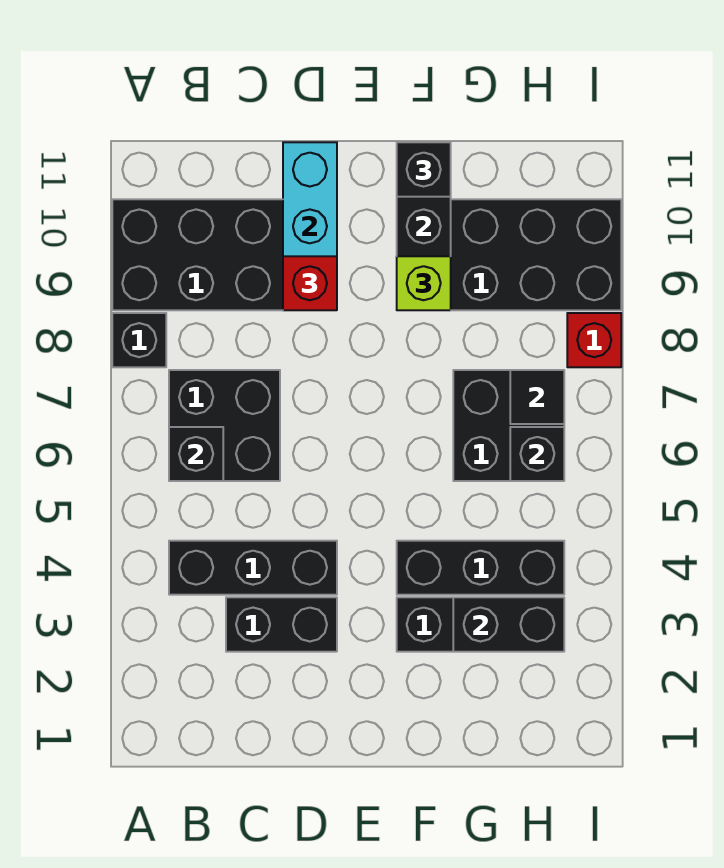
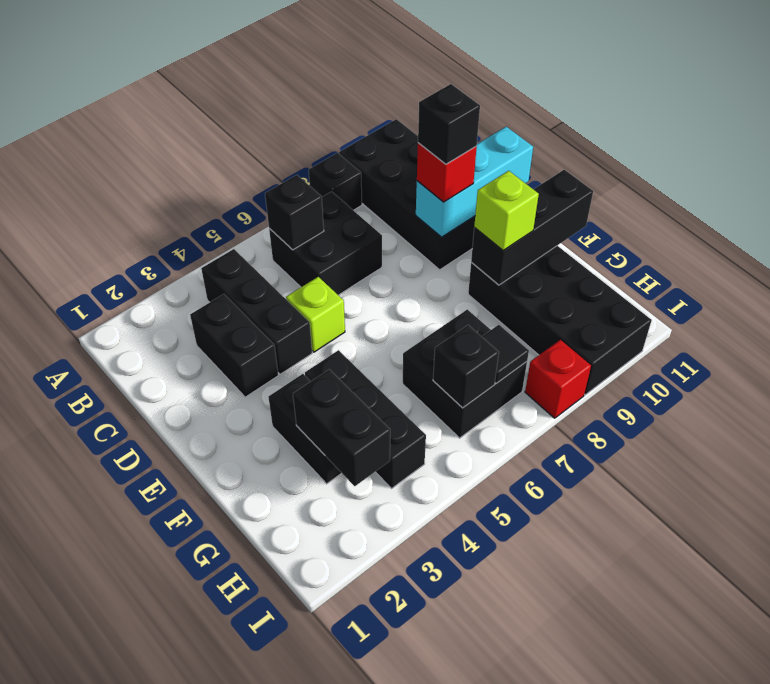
none -> lime brick D5 level 1
black brick F11 level 3 -> black brick D9 level 4

